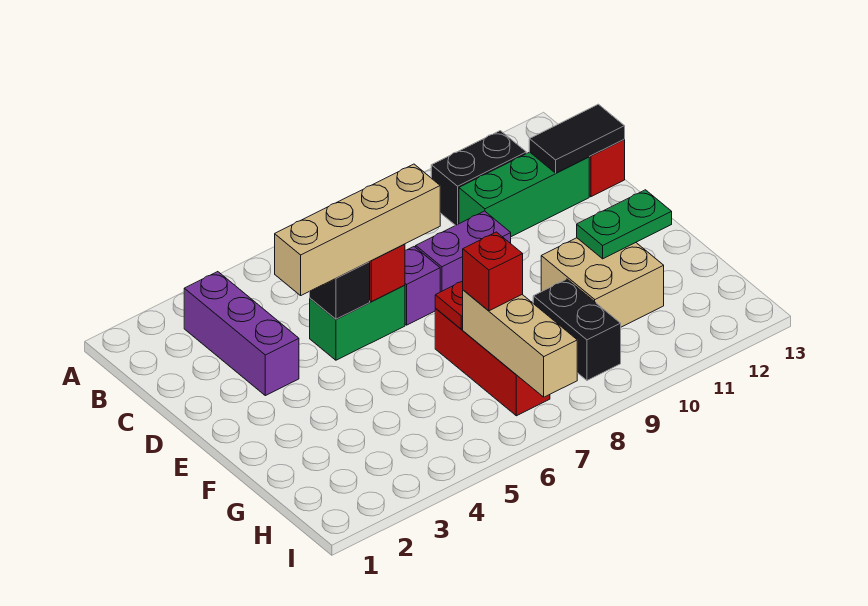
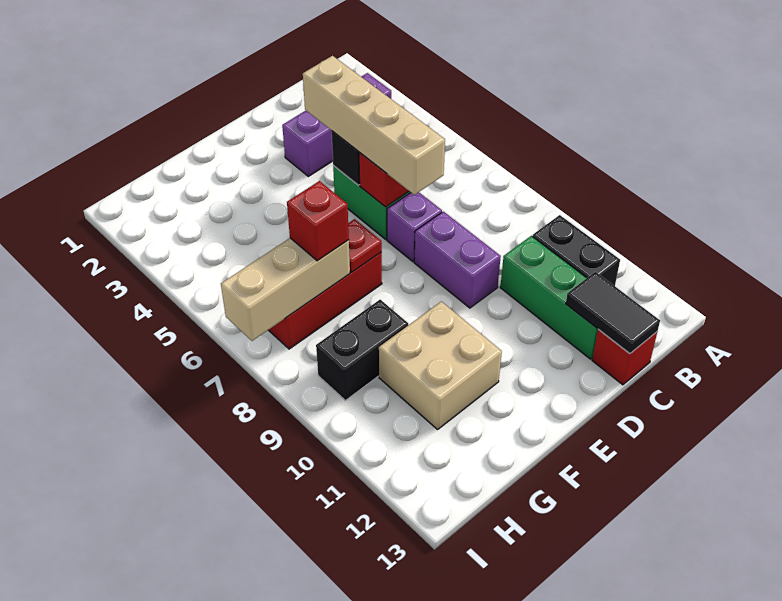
green plate F11:F12 level 2 -> none

